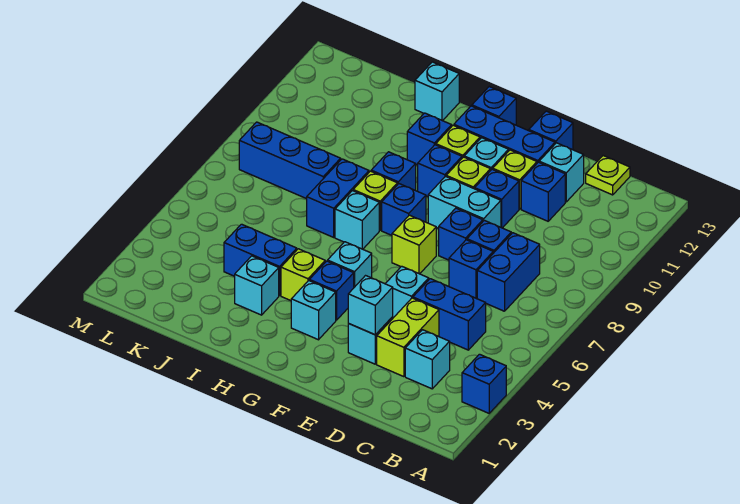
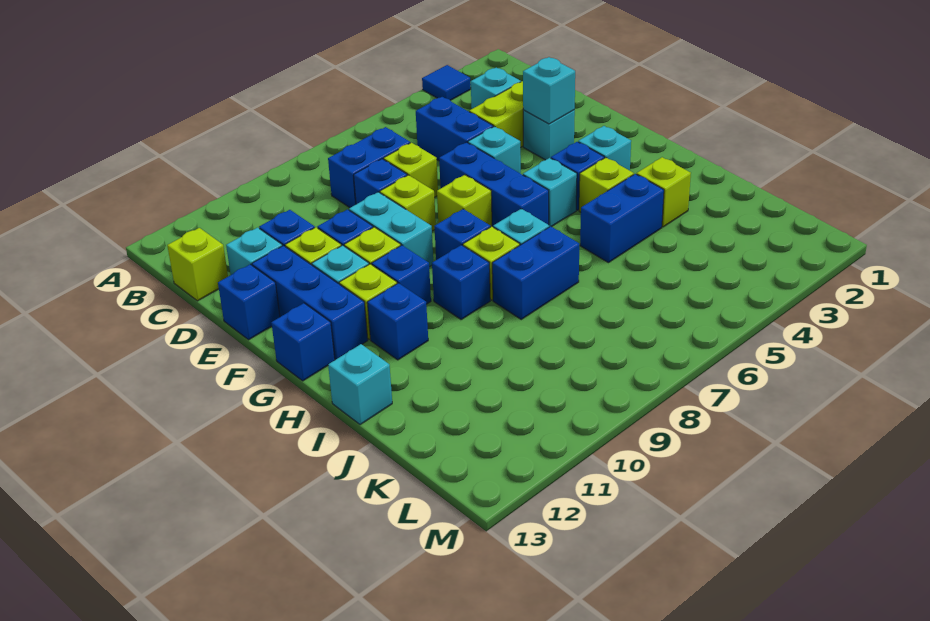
blue brick A3 level 1 -> blue tile A3 level 1
lime plate C13 level 1 -> lime brick C13 level 1
blue brick D7 level 1 -> lime brick D7 level 1
blue brick E8 level 1 -> lime brick E8 level 1
cyan brick I3 level 1 -> lime brick I3 level 1
blue brick I4:J4 level 1 -> blue brick I4:I5 level 1
blue brick J8:L8 level 1 -> blue brick E6:G6 level 1

